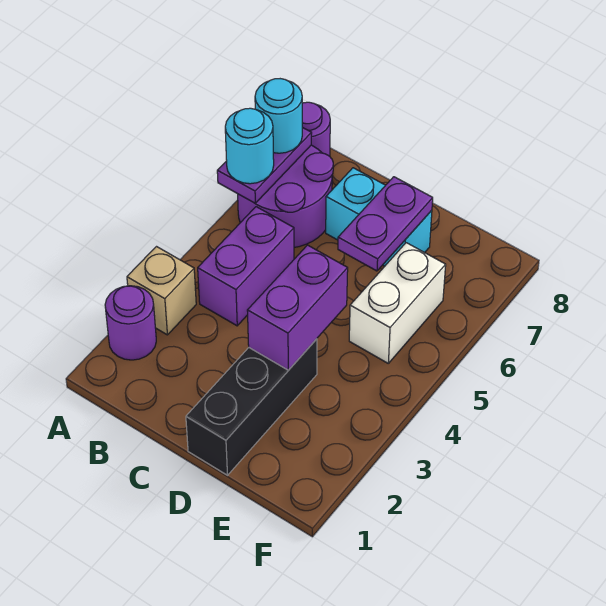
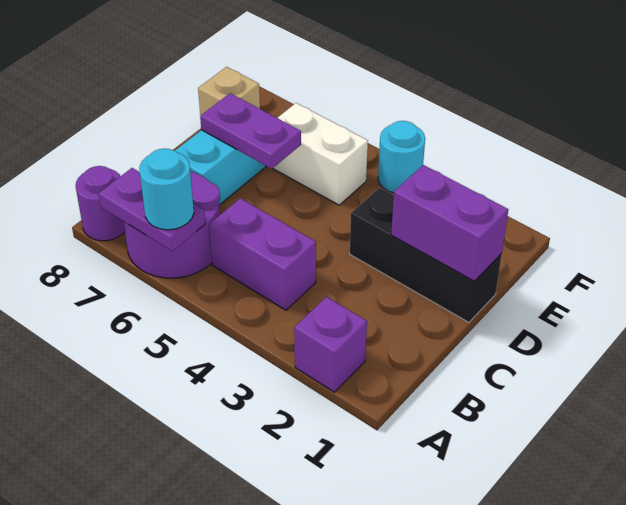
purple round brick A2 level 1 -> purple brick A2 level 1
tan brick A3 level 1 -> tan brick E8 level 1
cyan round brick A7 level 3 -> cyan round brick F4 level 1
purple brick D3:D4 level 2 -> purple brick D1:D2 level 2

